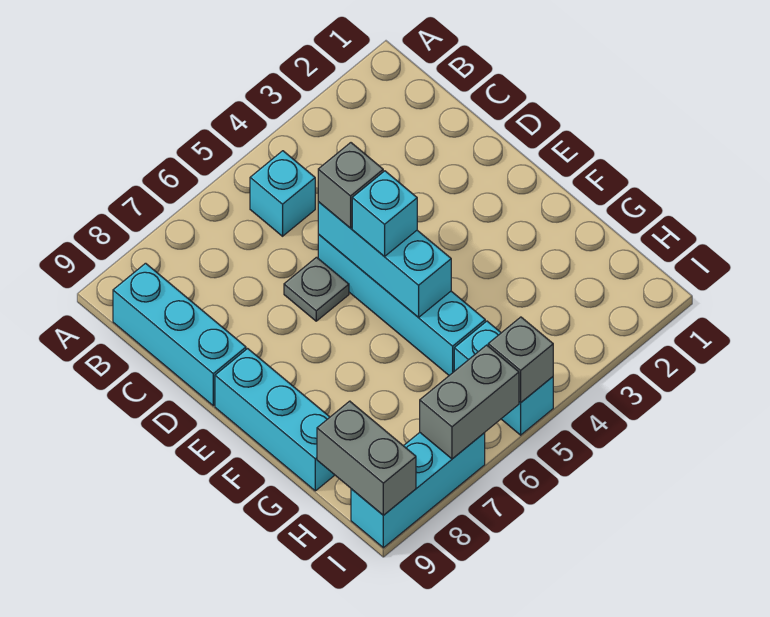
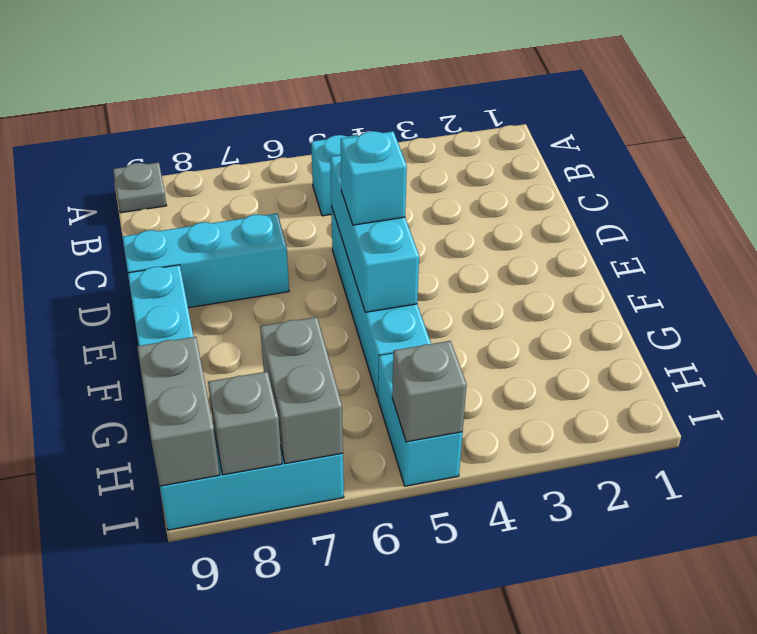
cyan brick B9:D9 level 1 -> cyan brick D7:D9 level 1
grey brick D5 level 3 -> grey brick I8 level 2
grey plate D6 level 1 -> grey plate A9 level 1
grey brick I6:I7 level 2 -> grey brick H7:I7 level 2

